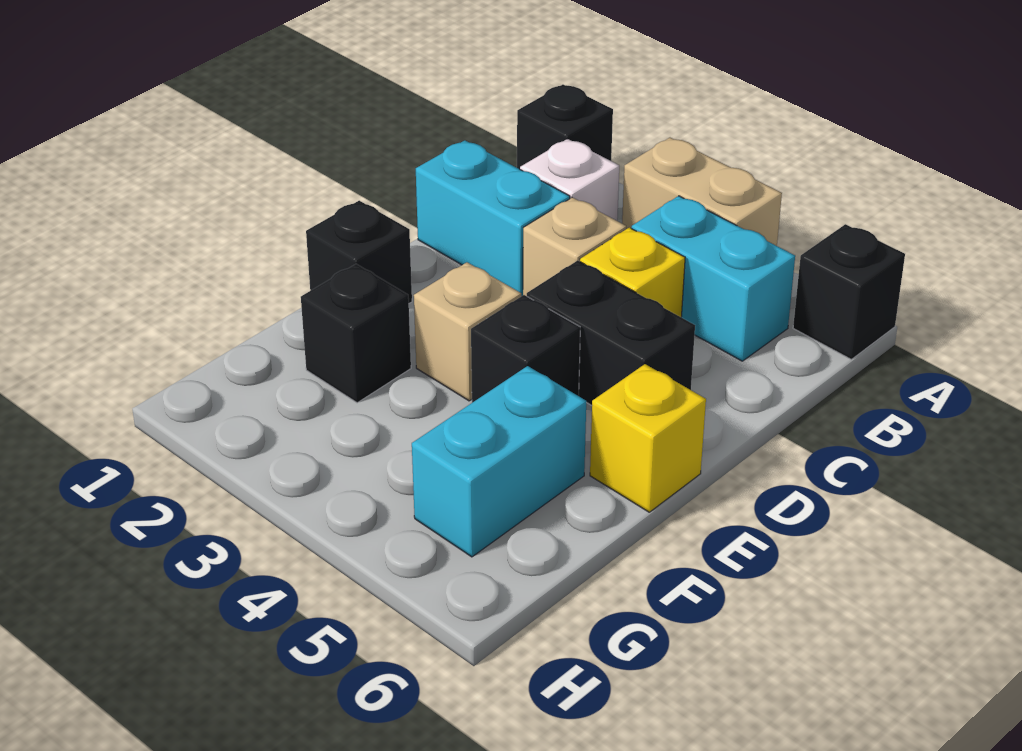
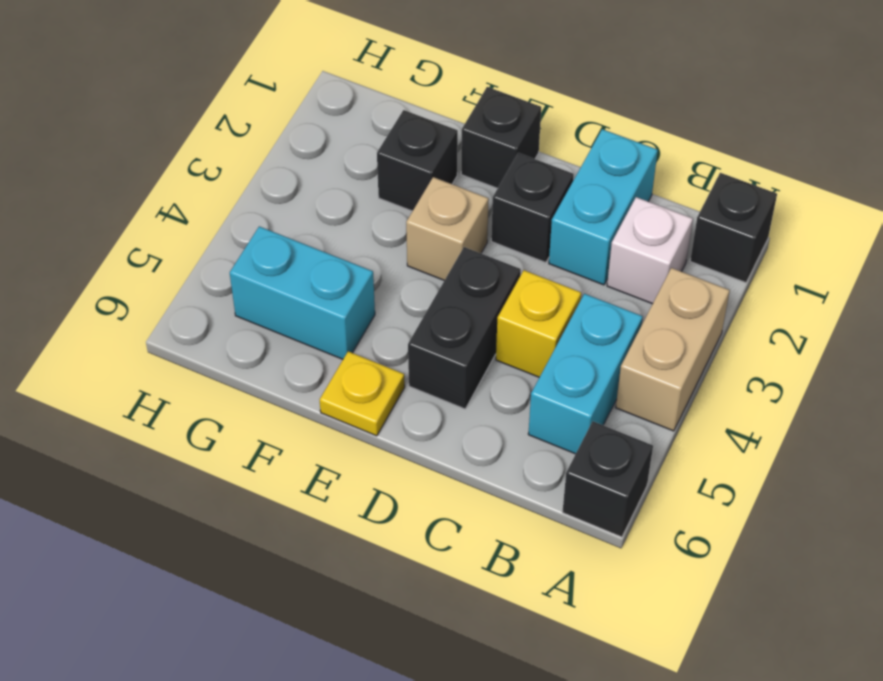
tan brick C3 level 1 -> none
black brick E4 level 1 -> black brick D2 level 1
yellow brick E6 level 1 -> yellow plate E6 level 1

